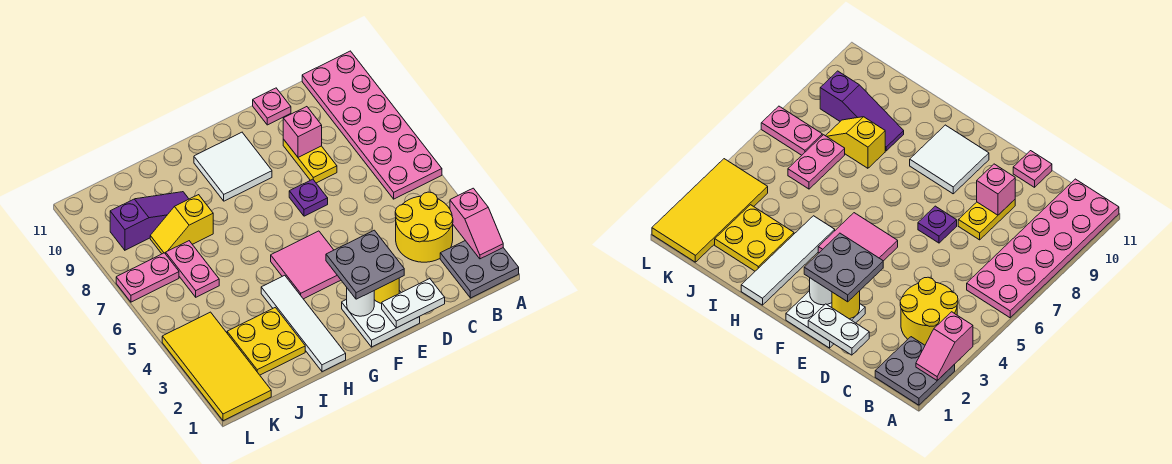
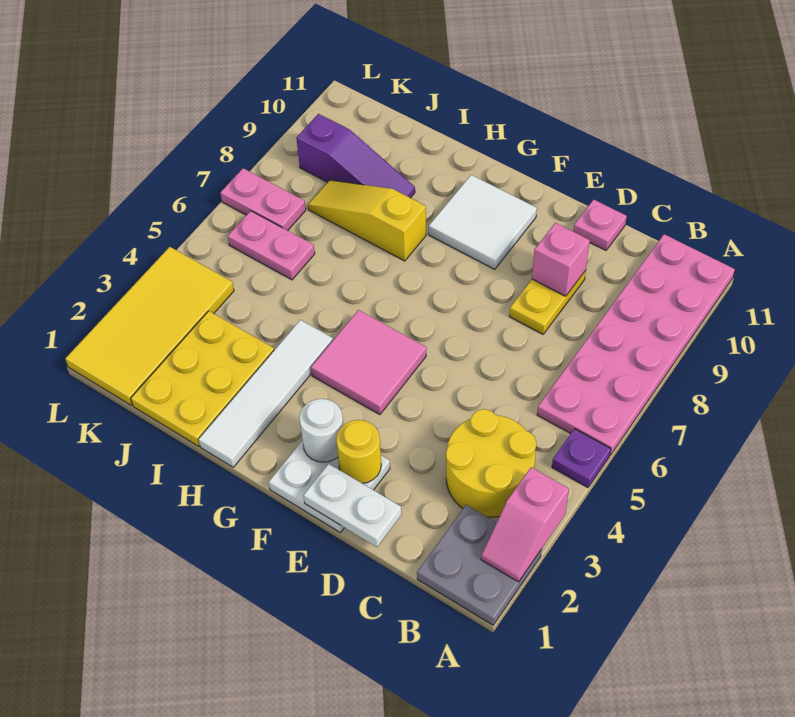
grey plate E2:F3 level 3 -> none
purple plate E7 level 1 -> purple plate A5 level 1
yellow plate I2:J3 level 1 -> yellow plate I1:J3 level 1
yellow slope I8:J8 level 1 top I -> yellow slope H8:J8 level 1 top H
pink plate J6:J7 level 1 -> pink plate J6:K6 level 1

